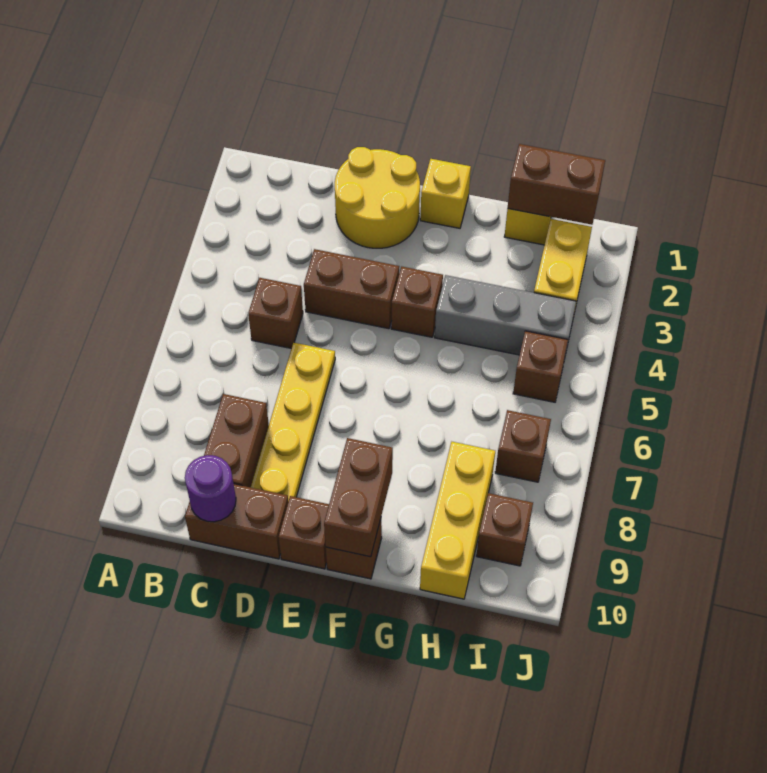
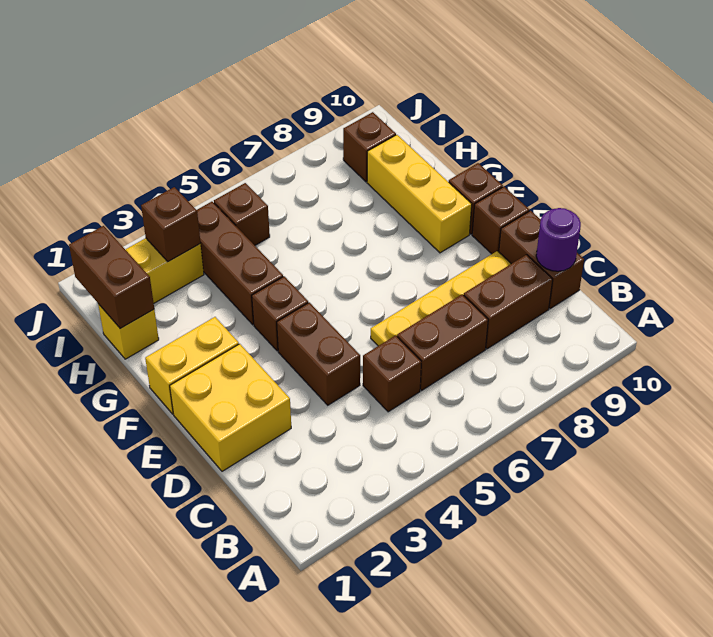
yellow round brick D1:E2 level 1 -> yellow brick D1:E2 level 1
yellow brick F1 level 1 -> yellow brick F1:F2 level 1
brown brick F9:F10 level 2 -> brown brick C6:C7 level 1
grey brick G4:I4 level 1 -> brown brick G4:I4 level 1
yellow brick H8:H10 level 1 -> yellow brick F9:H9 level 1
brown brick I7 level 1 -> brown brick I3 level 2

